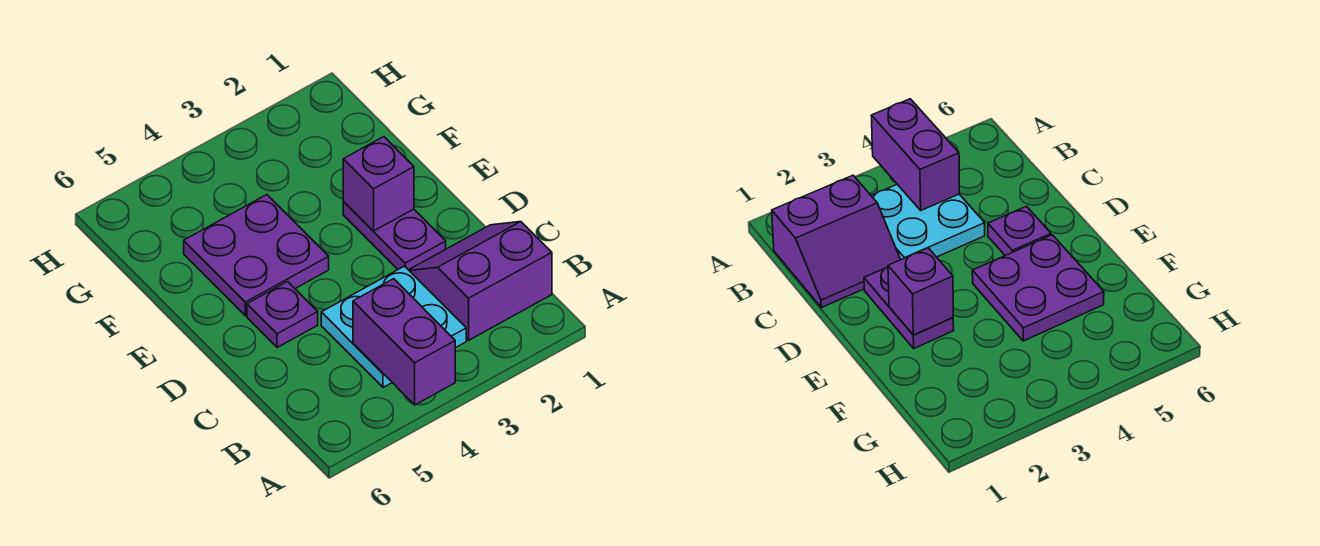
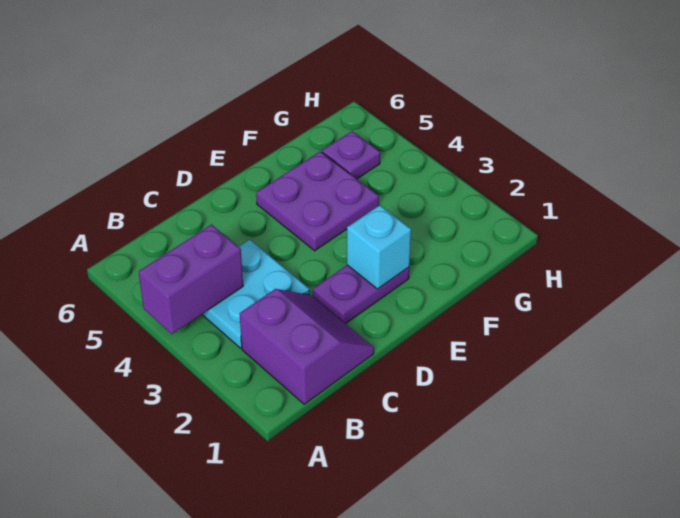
purple plate D5 level 1 -> purple plate G5 level 1
purple brick E2 level 2 -> cyan brick E2 level 2

